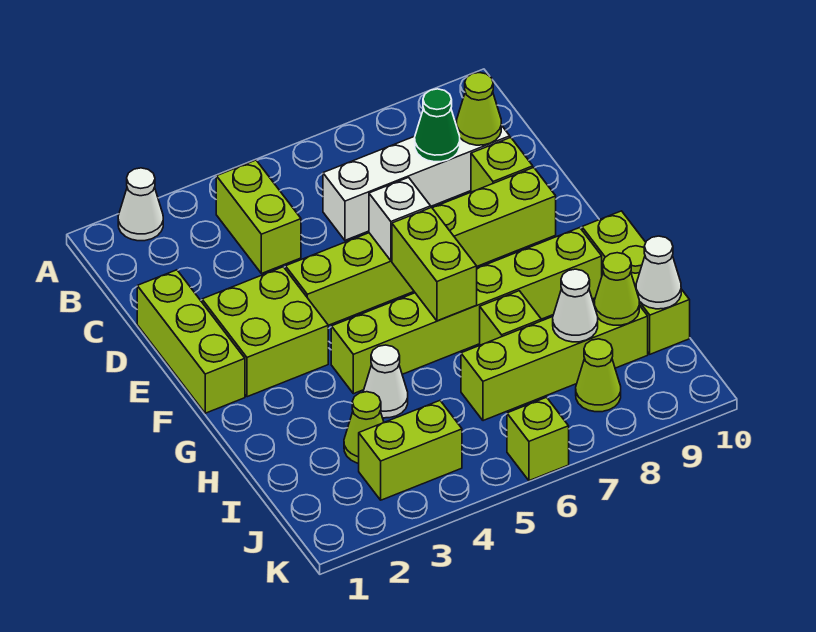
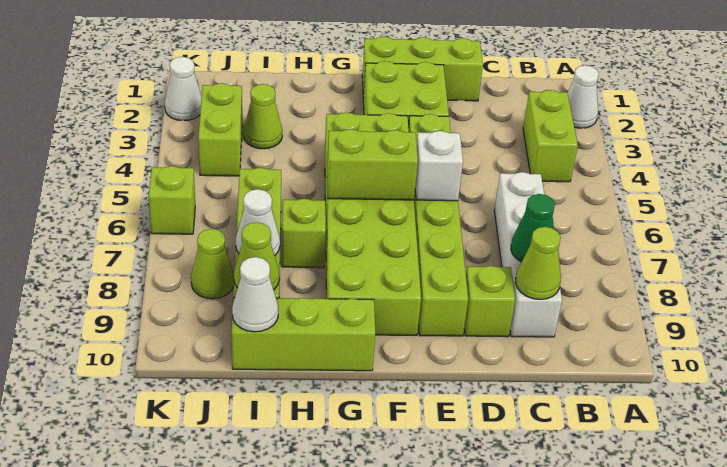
lime brick B4:C4 level 1 -> lime brick B3:B4 level 1
lime brick G4:G9 level 1 -> lime brick F4:G9 level 1
white cone H4 level 1 -> white cone K2 level 1

